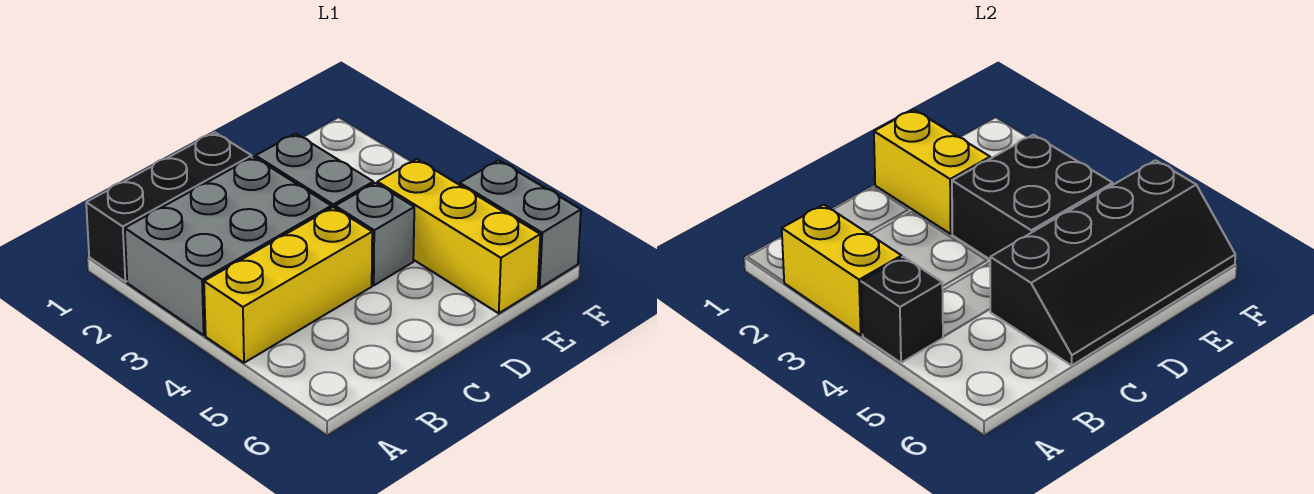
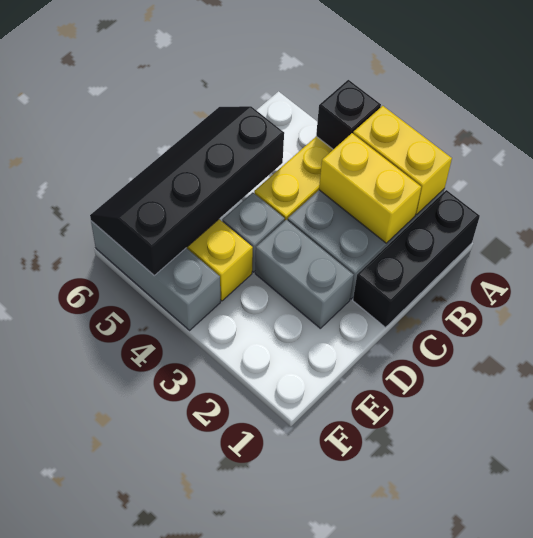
yellow brick D1:D2 level 2 -> yellow brick B2:B3 level 2
black brick D3:E4 level 2 -> none
grey brick F5:F6 level 1 -> grey brick F4:F6 level 1

